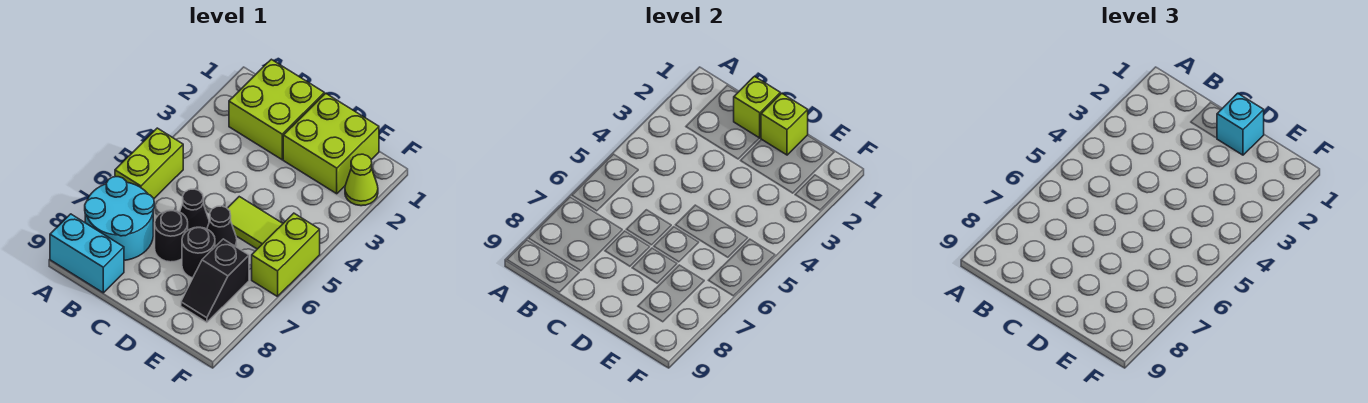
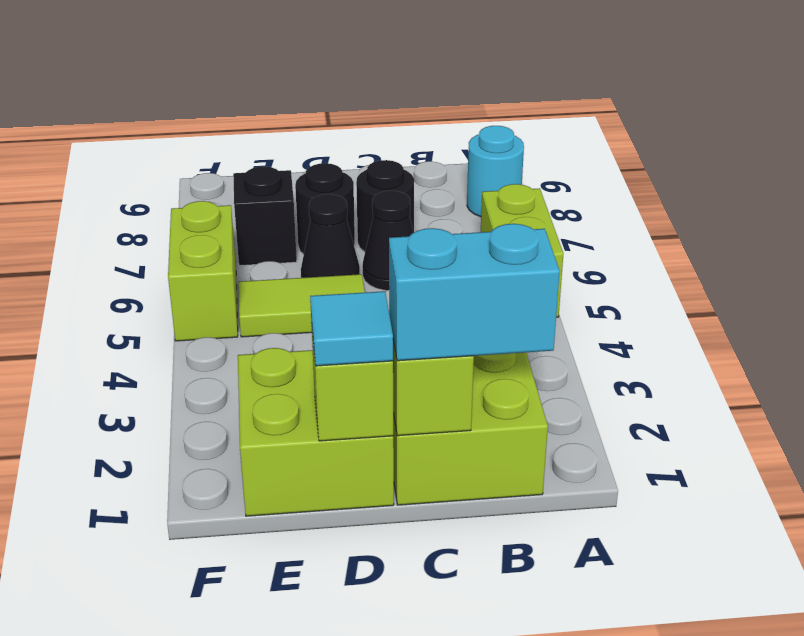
cyan round brick A7:B8 level 1 -> cyan round brick A8 level 1
cyan brick A9:B9 level 1 -> cyan brick B1:C1 level 3
cyan brick D1 level 3 -> cyan tile D1 level 3
lime cone F2 level 1 -> none

